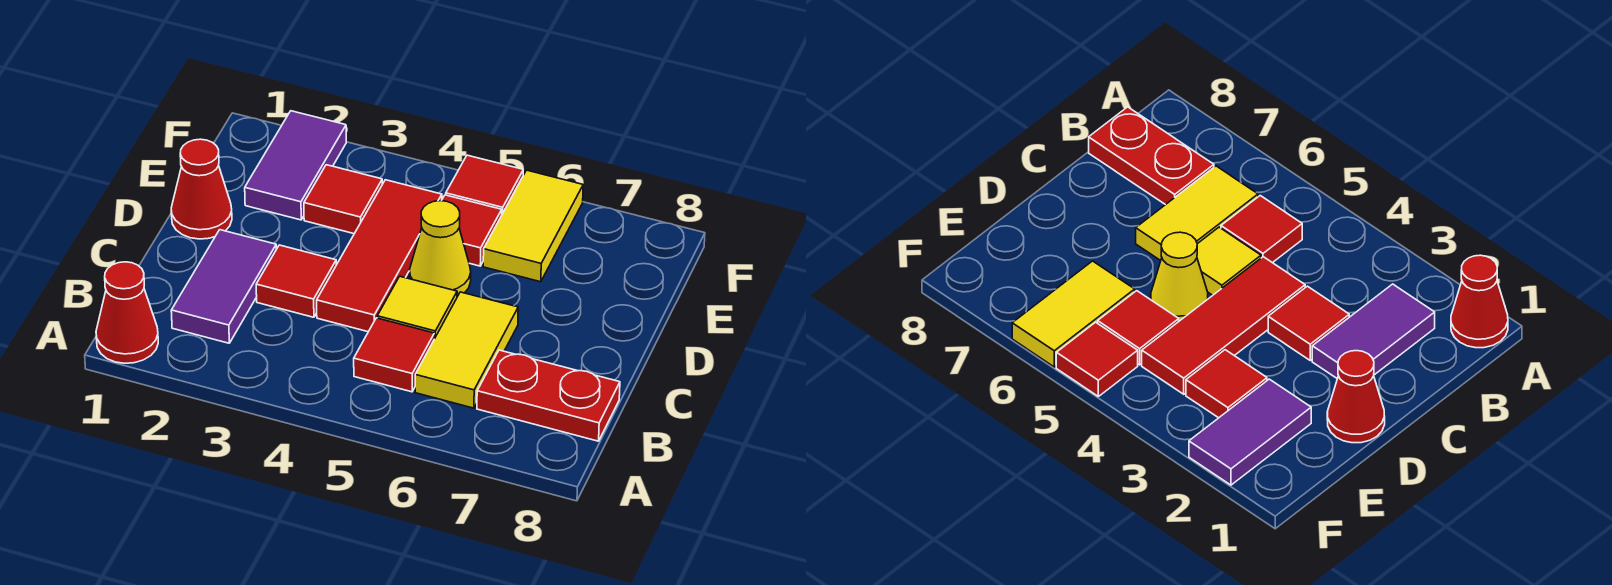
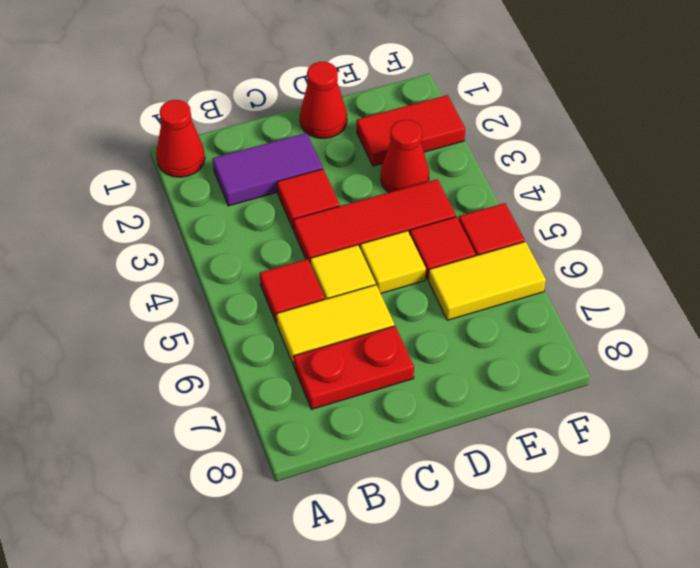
red plate B7:B8 level 1 -> red plate B7:C7 level 1
yellow cone D5 level 1 -> yellow tile D5 level 1
purple tile E2:F2 level 1 -> red tile E2:F2 level 1
red tile E3 level 1 -> red cone E3 level 1

